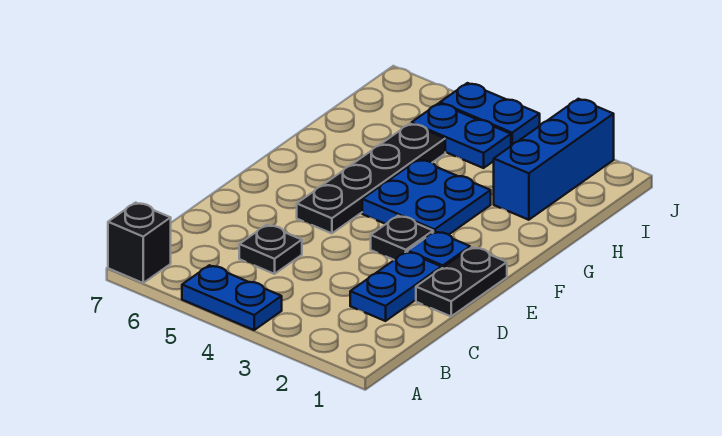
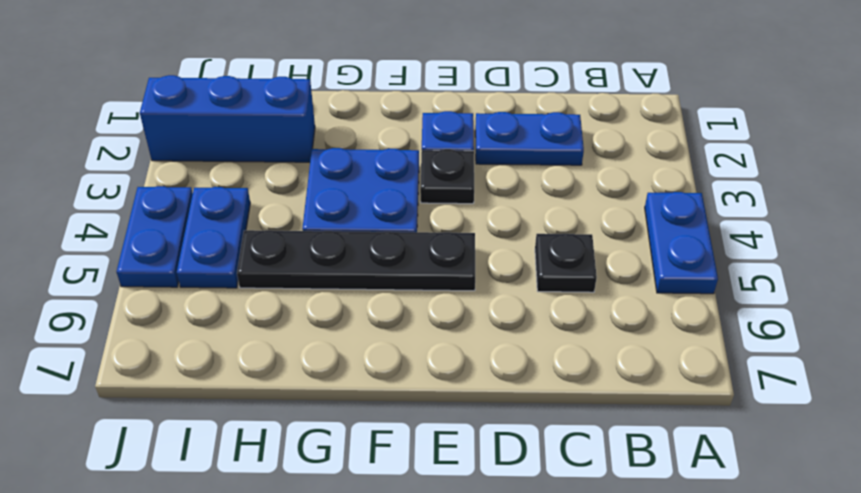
black brick A7 level 1 -> none
black plate D1:E1 level 1 -> none

